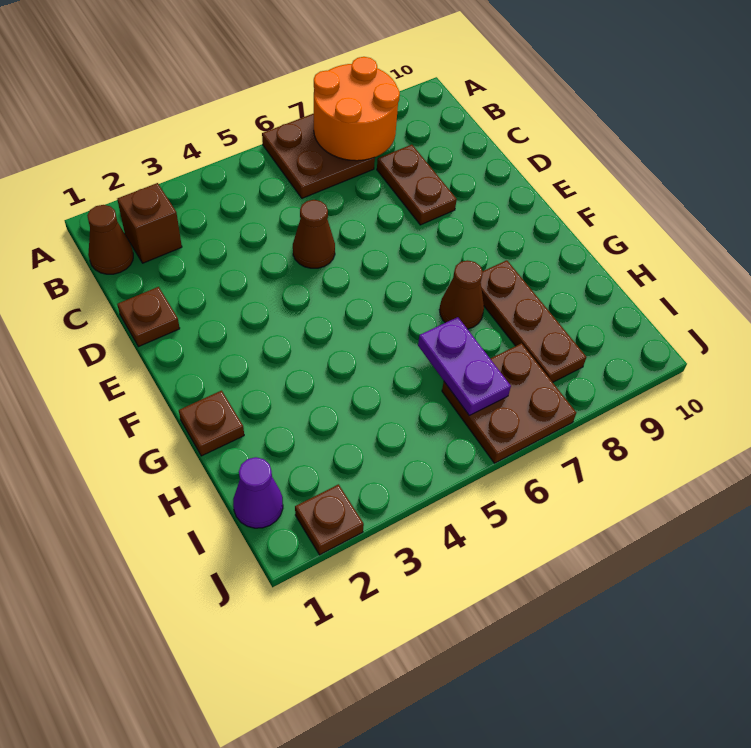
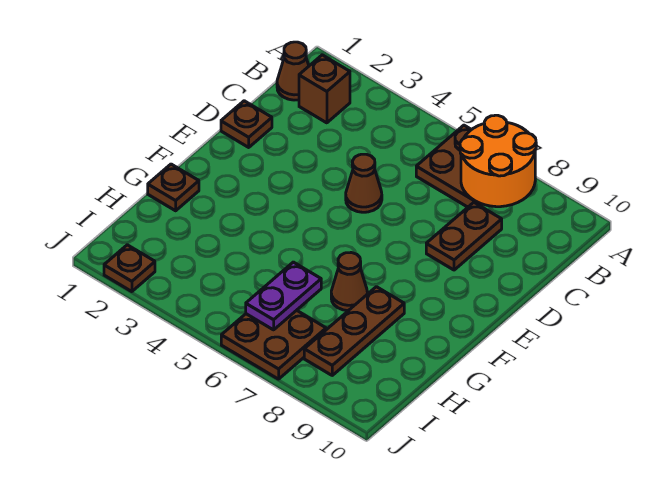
purple cone I1 level 1 -> none

